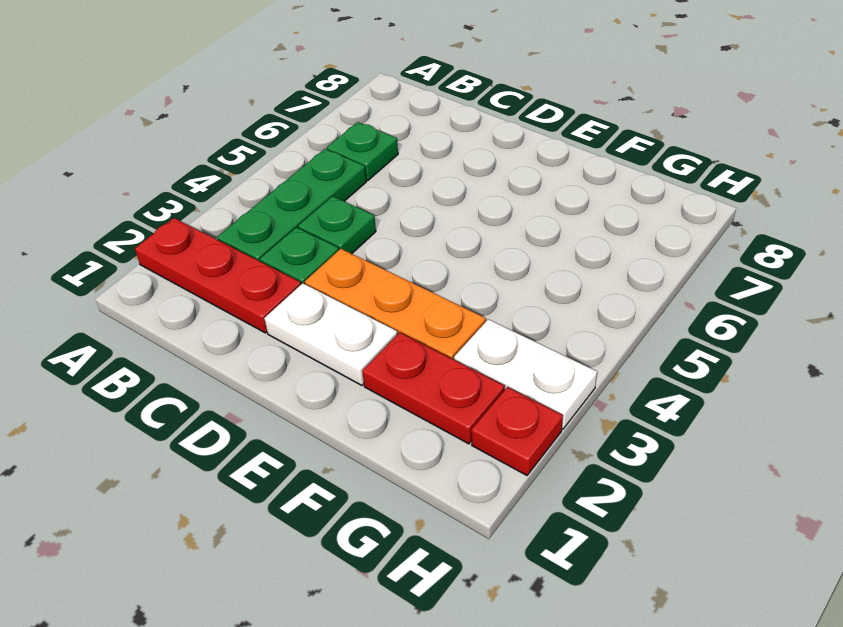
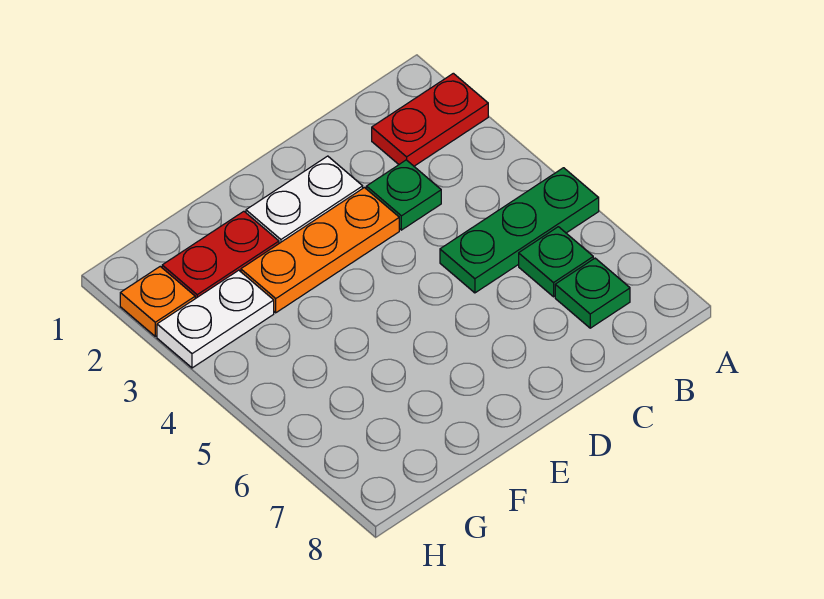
red plate A2:C2 level 1 -> red plate A2:B2 level 1
green plate B3:B5 level 1 -> green plate A5:C5 level 1
green plate C4 level 1 -> green plate B7 level 1
red plate H2 level 1 -> orange plate H2 level 1

